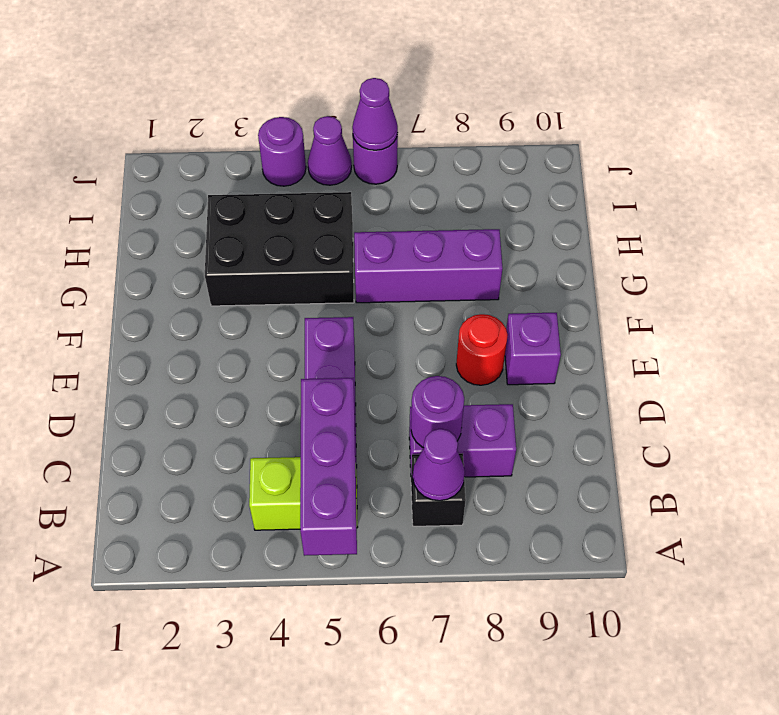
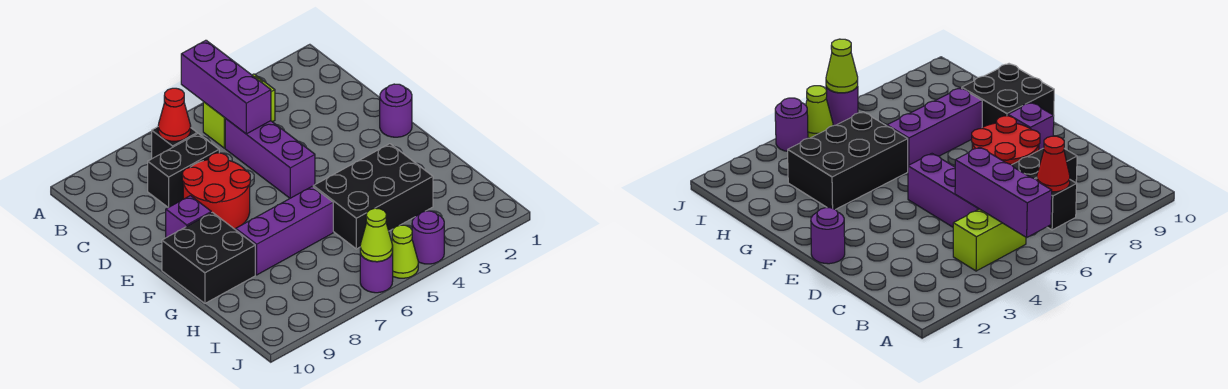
purple cone B7 level 2 -> red cone B7 level 2
purple brick C7:C8 level 1 -> black brick C7:C8 level 1
purple round brick C7 level 2 -> purple round brick E1 level 1
red round brick E8 level 1 -> red round brick D7:E8 level 1
none -> black brick F9:G10 level 1
purple cone J5 level 1 -> lime cone J5 level 1
purple cone J6 level 2 -> lime cone J6 level 2

